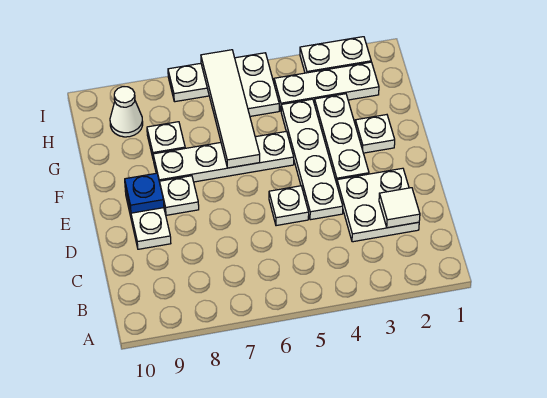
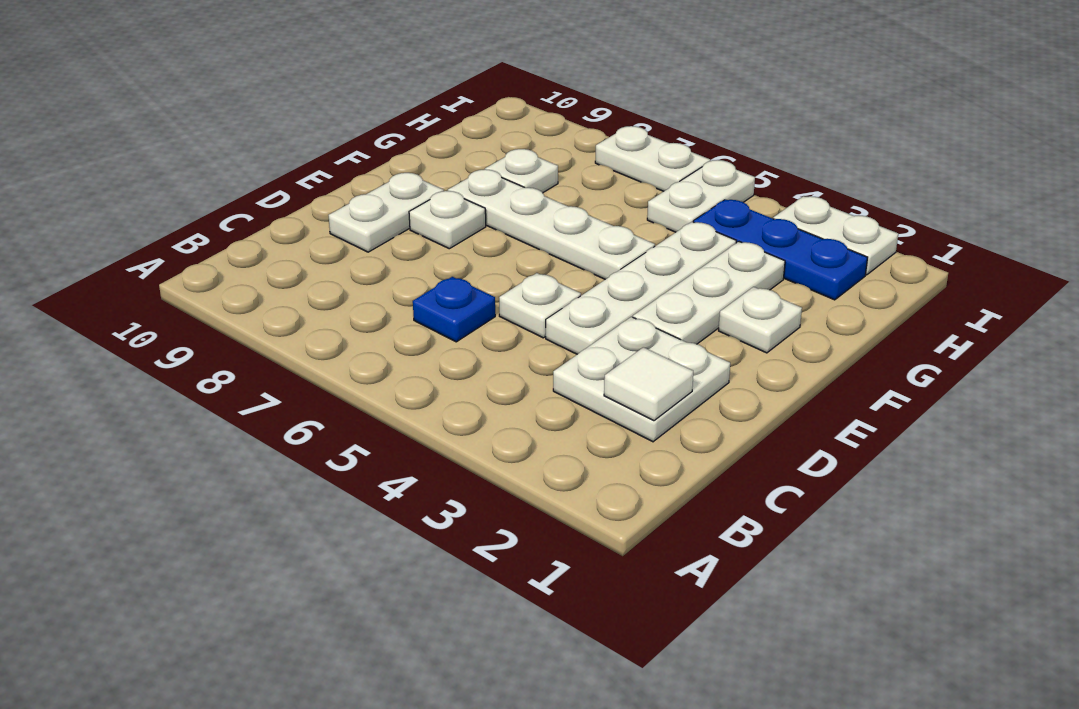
blue plate E9 level 2 -> blue plate C6 level 1
white tile F6:I6 level 2 -> none
white plate H2:H4 level 1 -> blue plate H2:H4 level 1
white cone H9 level 1 -> none

